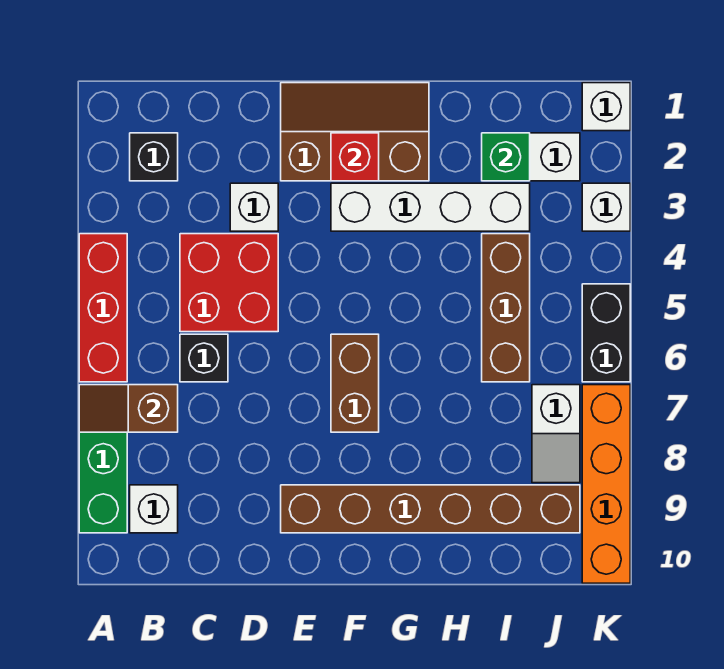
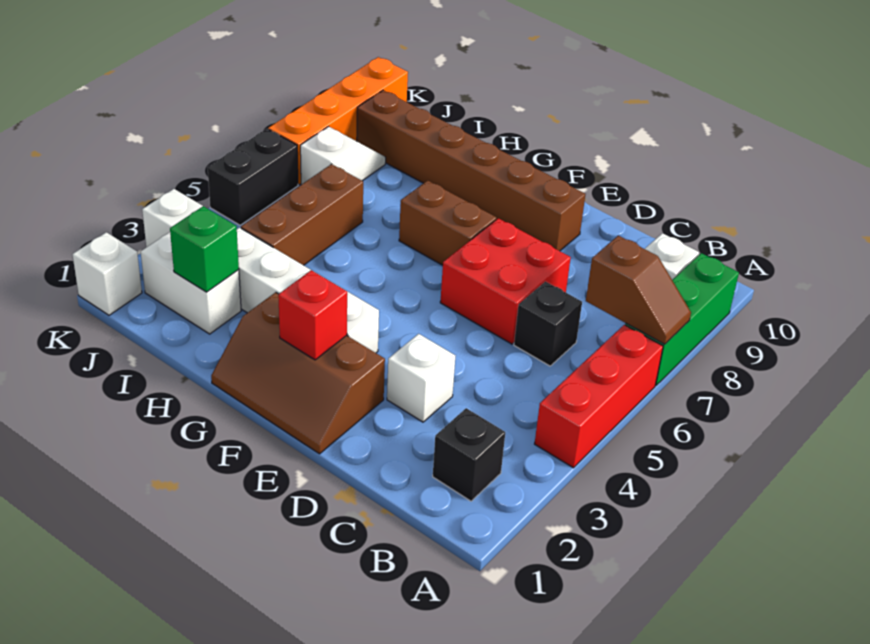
red brick C4:D5 level 1 -> red brick D6:E7 level 1
brown brick F6:F7 level 1 -> brown brick F7:G7 level 1

